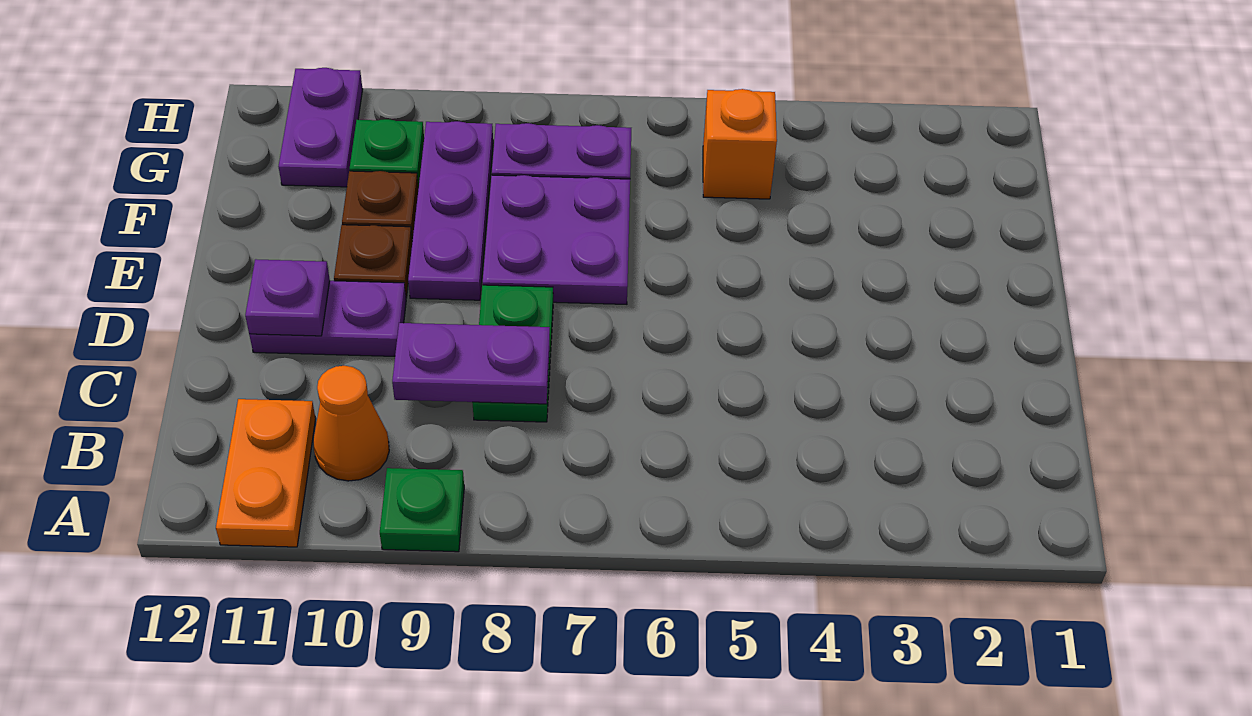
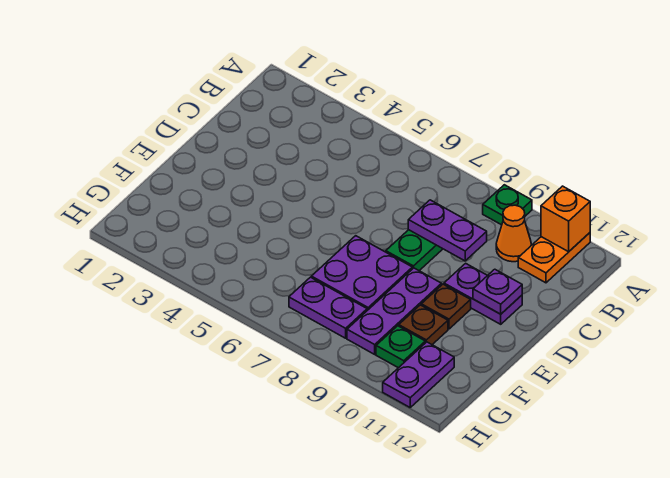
orange brick G5 level 1 -> orange brick A11 level 2

